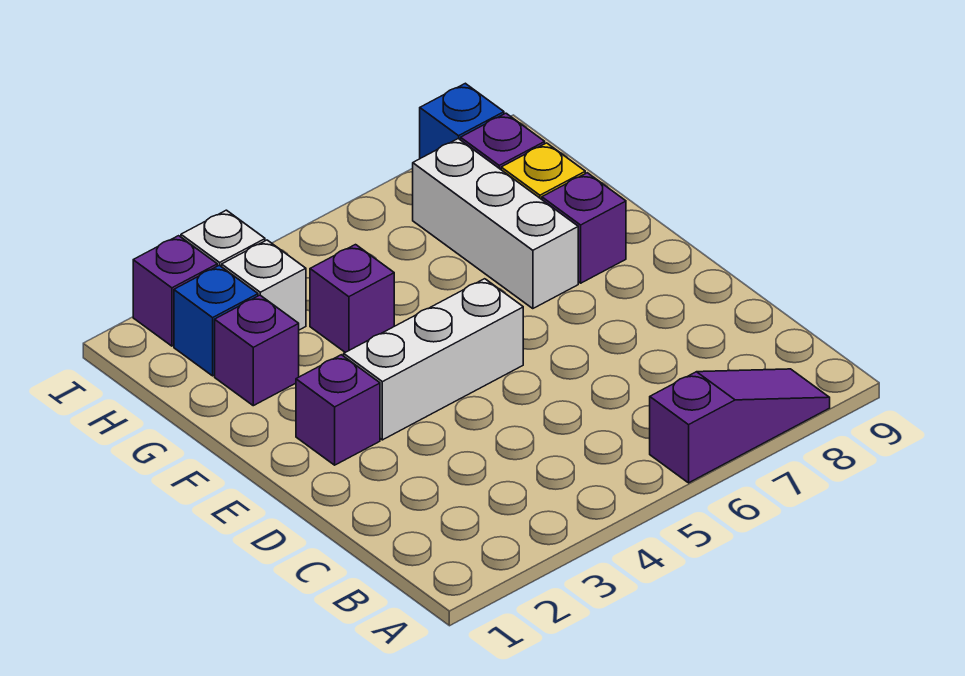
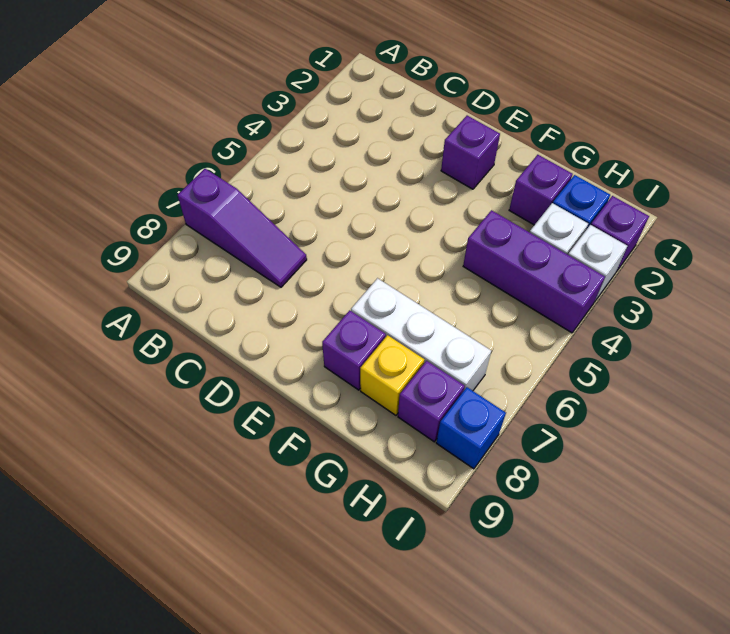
purple slope A6:A8 level 1 top 6 -> purple slope A7:C7 level 1 top A
white brick E3:E5 level 1 -> none
purple brick G4 level 1 -> purple brick G4:I4 level 1

